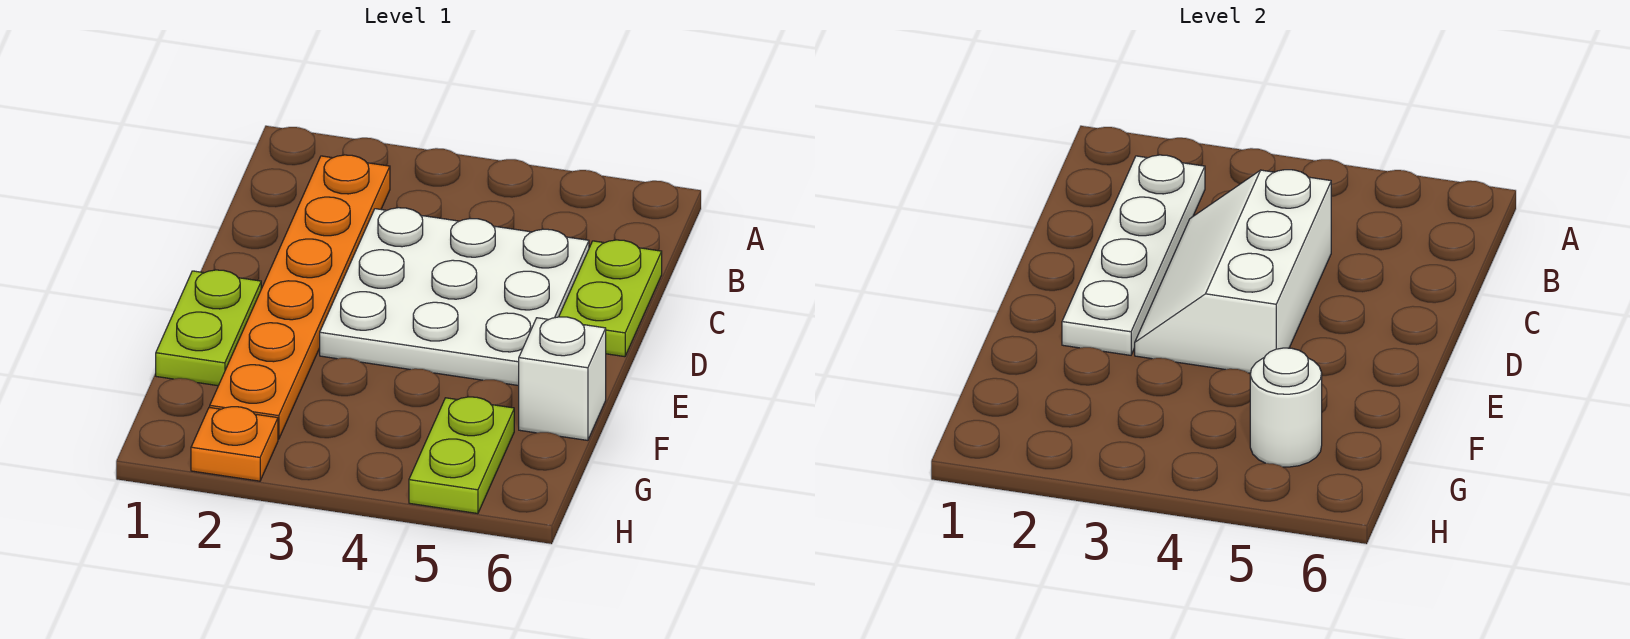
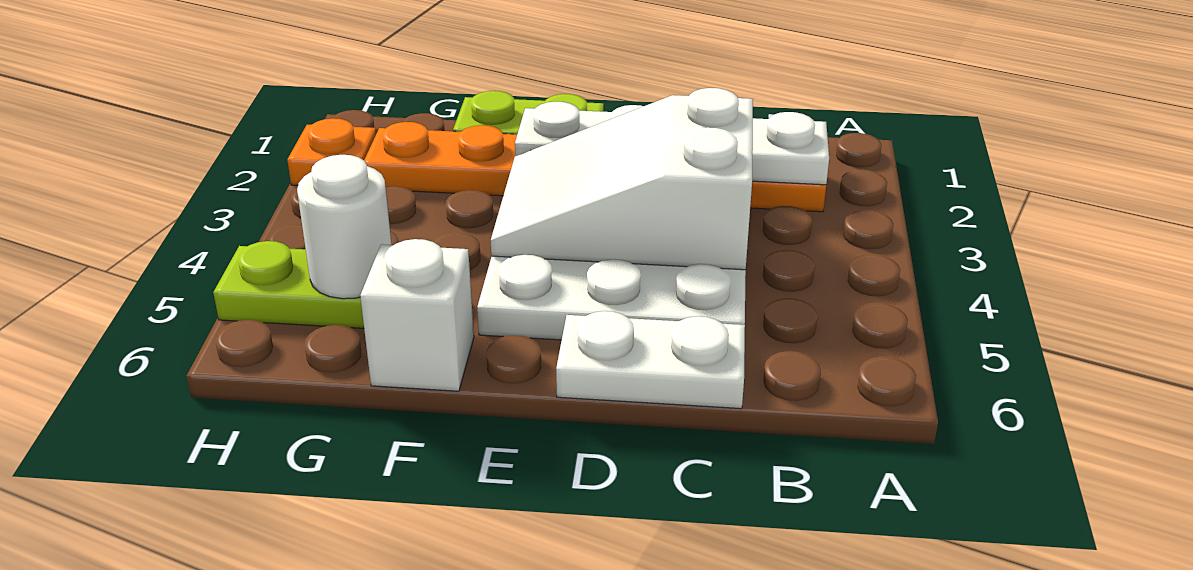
white slope C3:E4 level 2 top 4 -> white slope C3:E4 level 2 top C
lime plate C6:D6 level 1 -> white plate C6:D6 level 1

